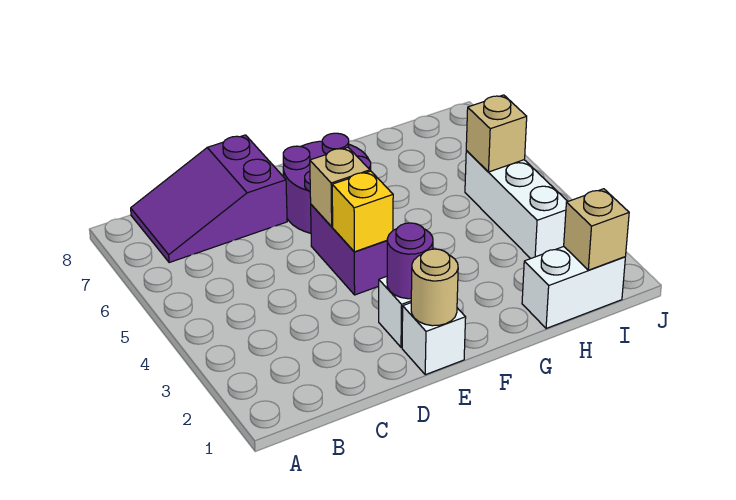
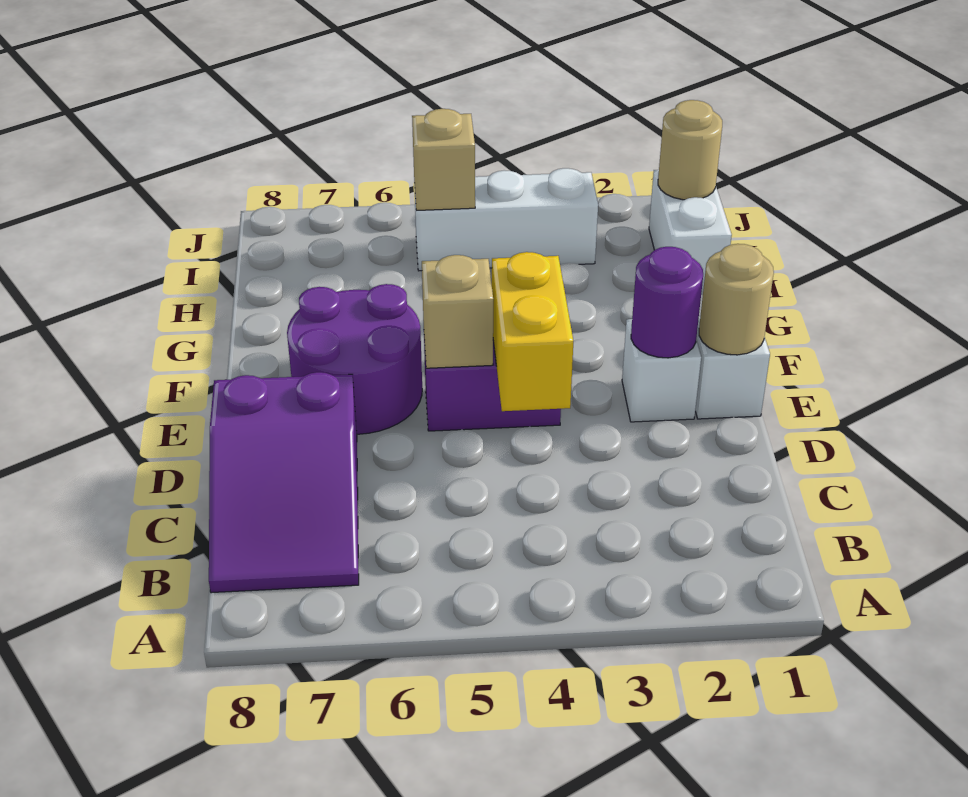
yellow brick E4 level 2 -> yellow brick D4:E4 level 2
tan brick I1 level 2 -> tan round brick I1 level 2

